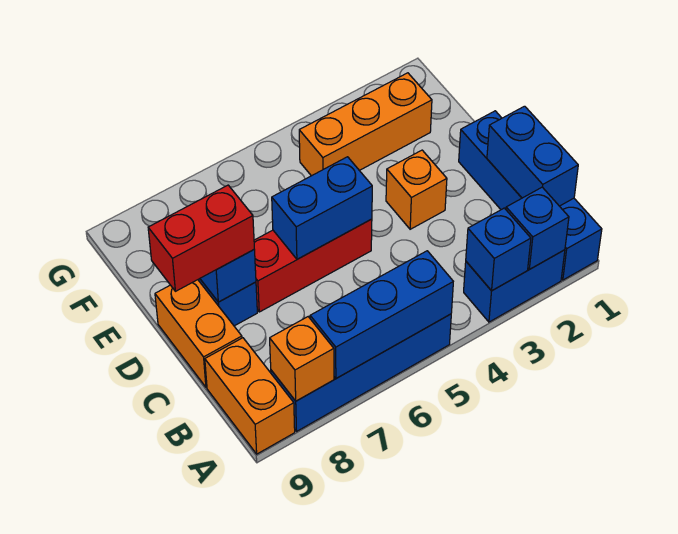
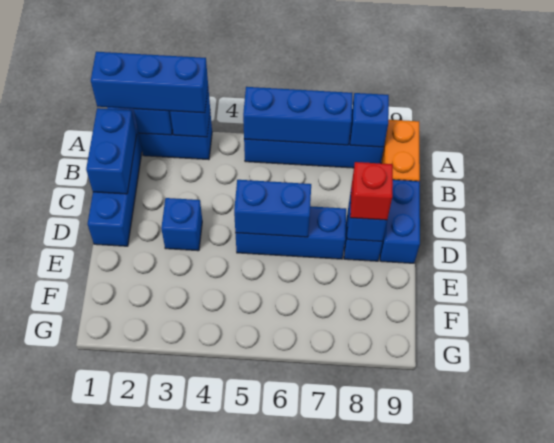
none -> blue brick A1:A3 level 3
orange brick A8 level 2 -> blue brick A8 level 2
orange brick C9:D9 level 1 -> blue brick C9:D9 level 1
orange brick D3 level 1 -> blue brick D3 level 1
red brick D5:D7 level 1 -> blue brick D5:D7 level 1
red brick D8:D9 level 3 -> red brick D8 level 3
orange brick F2:F4 level 1 -> none

